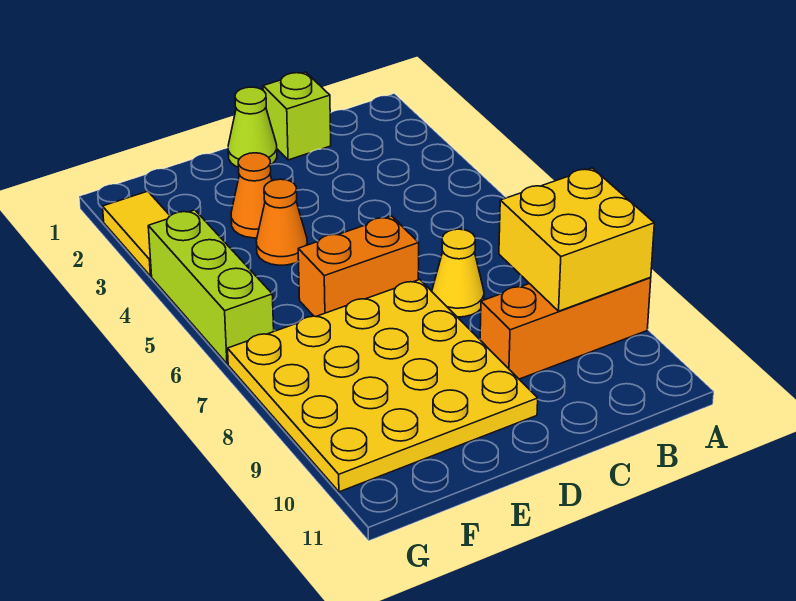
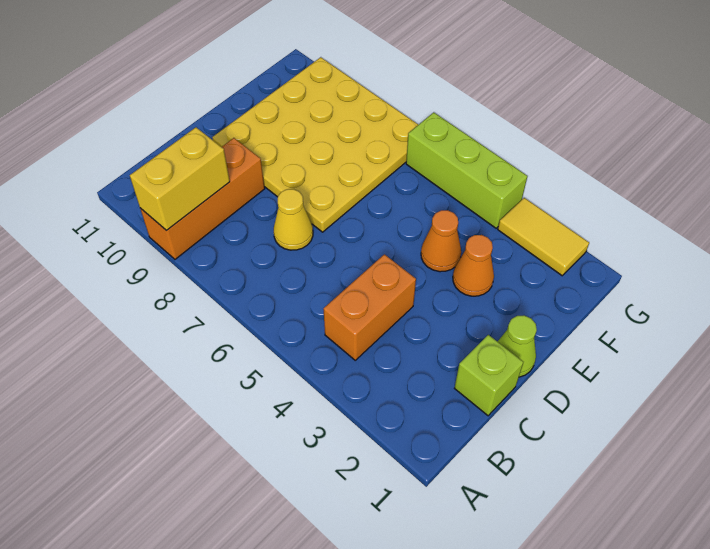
yellow brick A8:B9 level 2 -> yellow brick A9:B9 level 2
orange brick D6:E6 level 1 -> orange brick B4:C4 level 1

